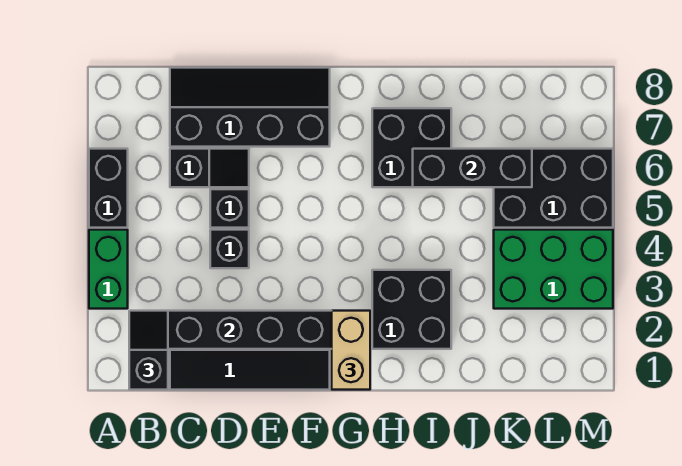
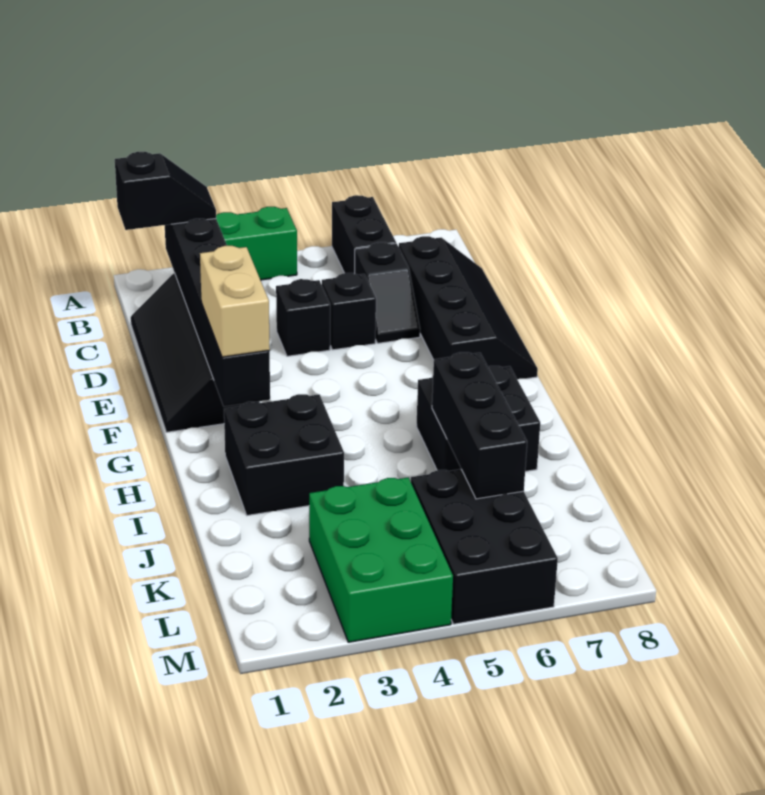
black brick A5:A6 level 1 -> black brick A6:B6 level 1
tan brick G1:G2 level 3 -> tan brick F2:G2 level 3

